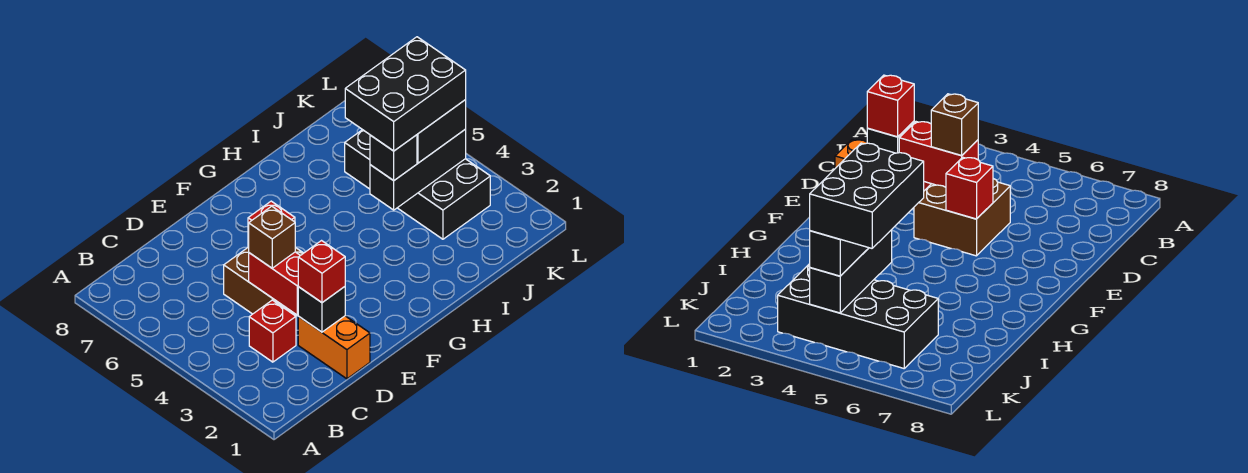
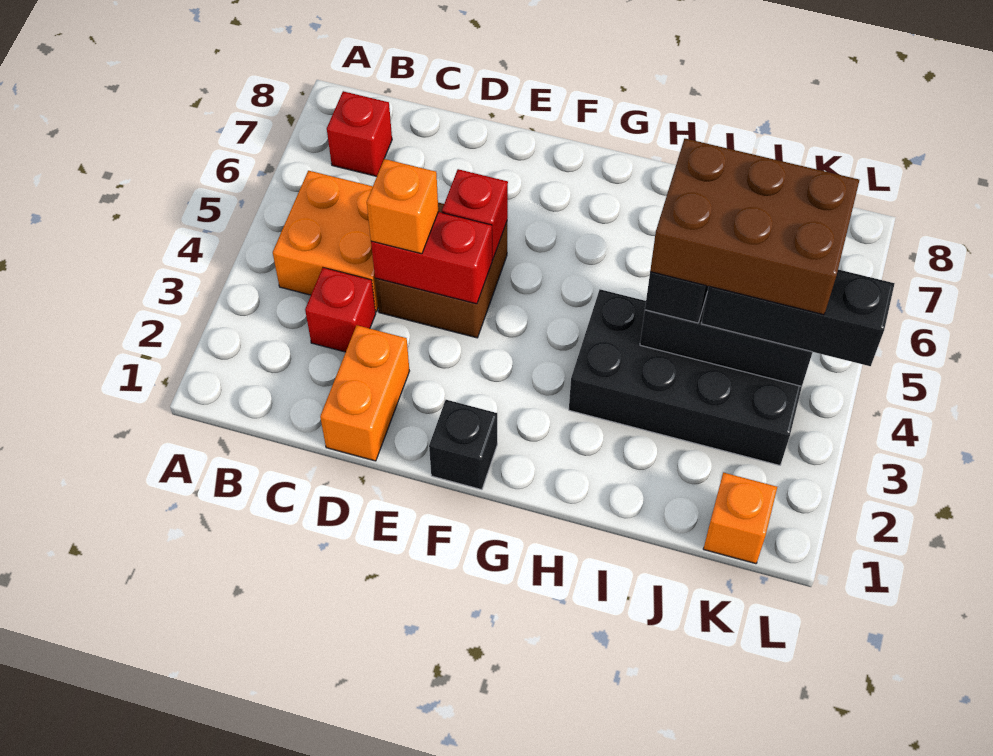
none -> orange brick B4:C5 level 1
black brick D2 level 2 -> black brick F1 level 1
red brick D2 level 3 -> red brick B7 level 1
red brick D3:D4 level 2 -> red brick D4:E4 level 2
brown brick D4 level 3 -> orange brick D4 level 3
black brick I4:K5 level 4 -> brown brick I4:K5 level 4
black brick J3:K6 level 1 -> black brick H3:K4 level 1
black brick J4:K4 level 3 -> black brick J4:L4 level 3
none -> orange brick K1 level 1

